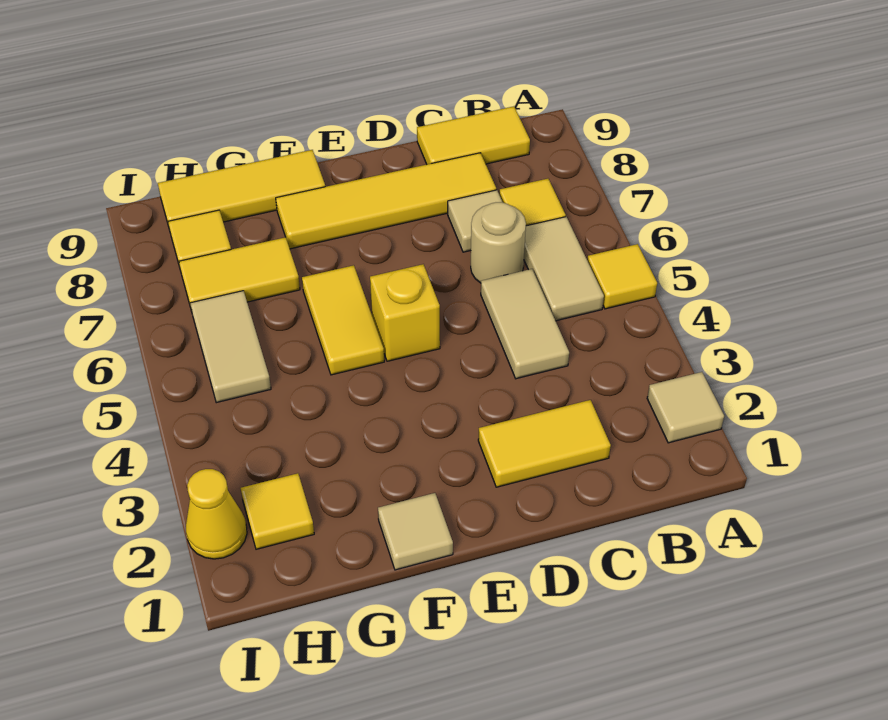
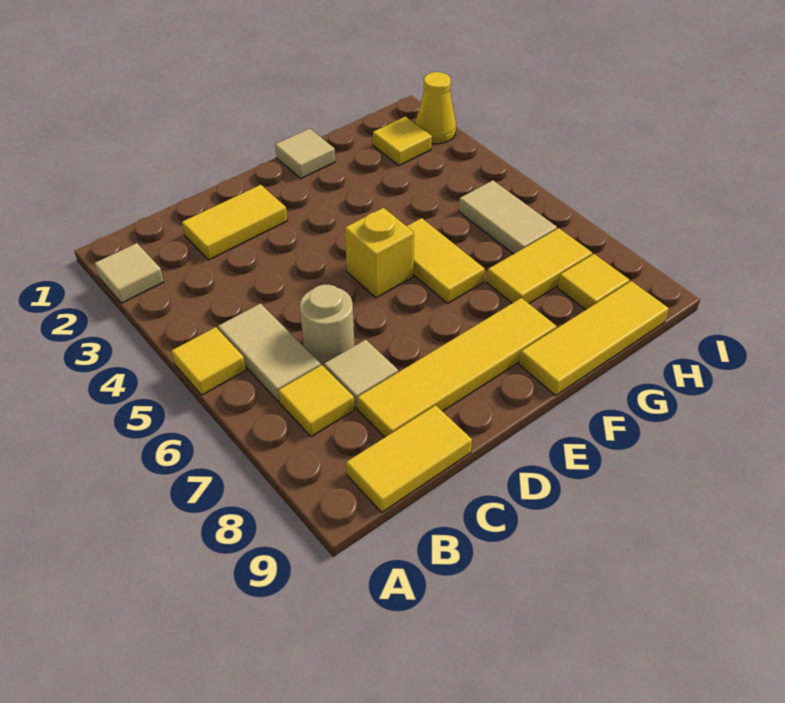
tan tile C4:C5 level 1 -> none

